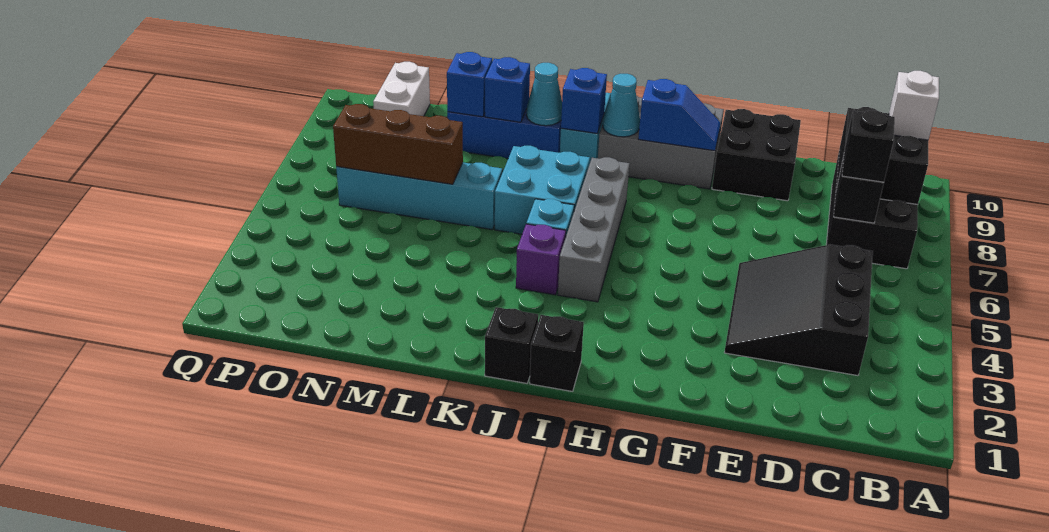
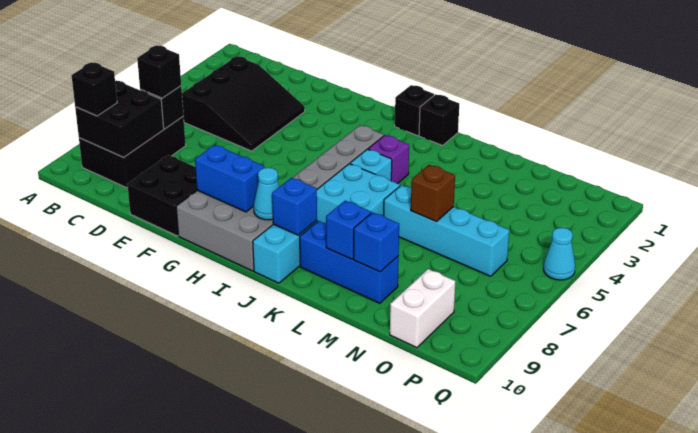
white brick B9 level 3 -> black brick B9 level 3
blue slope G9:H9 level 2 top H -> blue brick G9:H9 level 2
cyan cone K9 level 2 -> cyan cone Q5 level 1
brown brick M6:O6 level 2 -> brown brick M6 level 2

